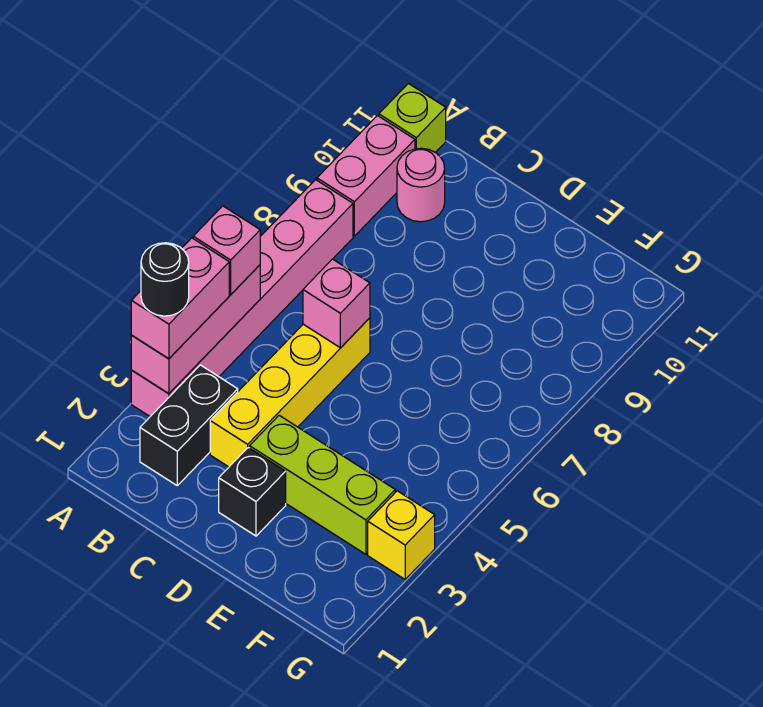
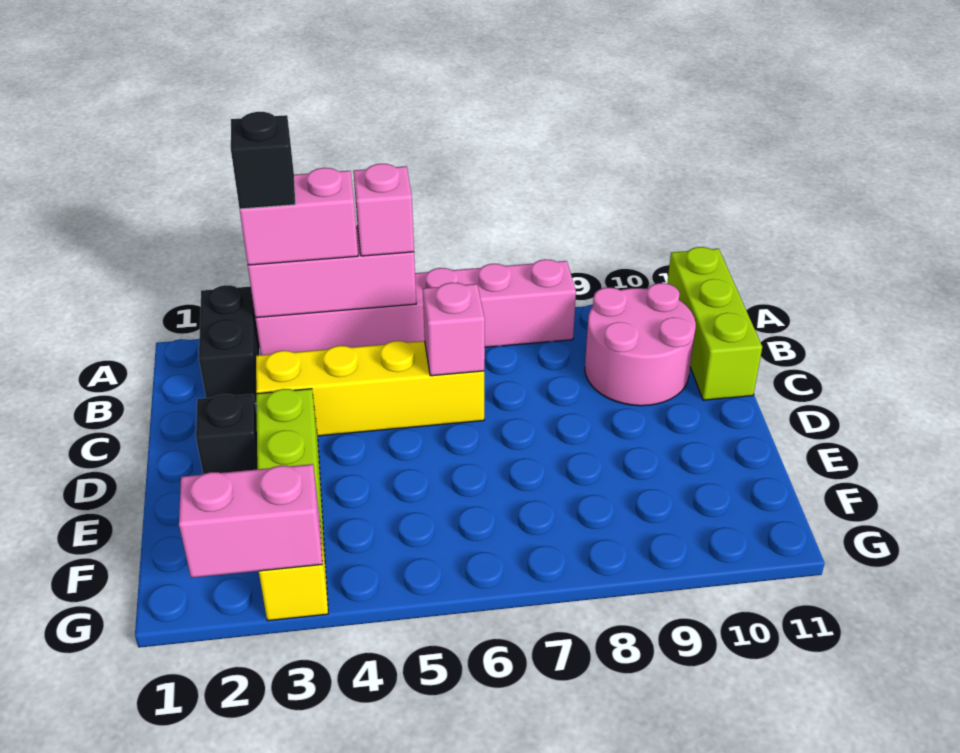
black round brick A3 level 4 -> black brick A3 level 4
pink brick A9:A10 level 1 -> pink brick G2:G3 level 2
lime brick A11 level 1 -> lime brick A11:C11 level 1
black brick B2:B3 level 1 -> black brick A2:B2 level 1
pink round brick B10 level 1 -> pink round brick B9:C10 level 1

